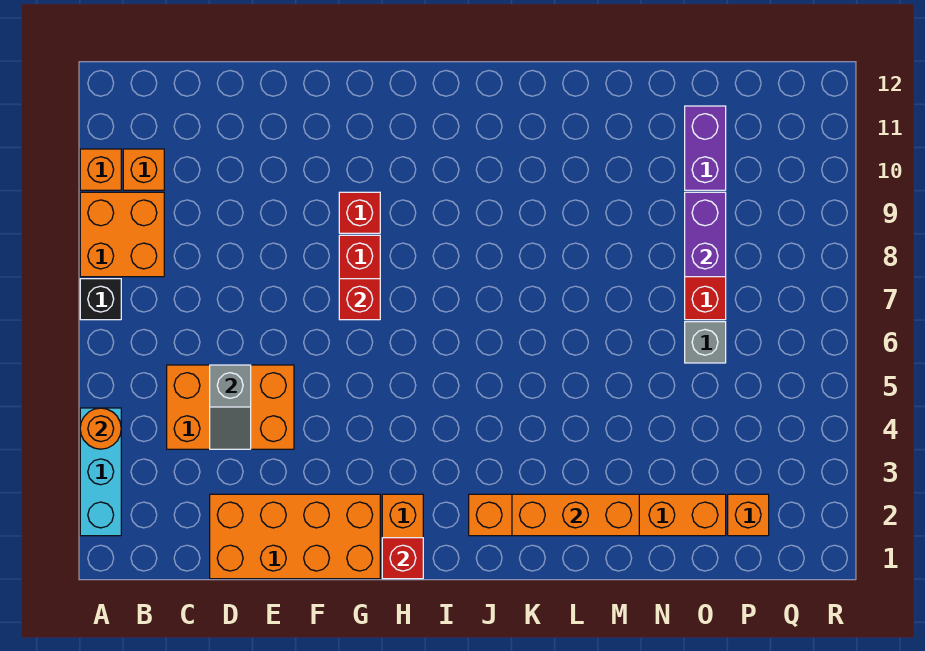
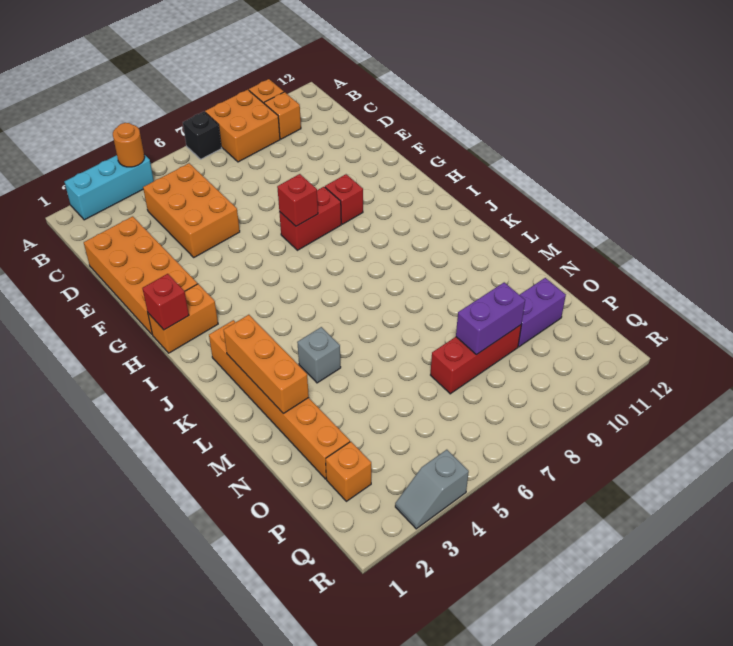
grey slope D4:D5 level 2 top 5 -> grey slope R3:R4 level 1 top 4
grey brick O6 level 1 -> grey brick L4 level 1

